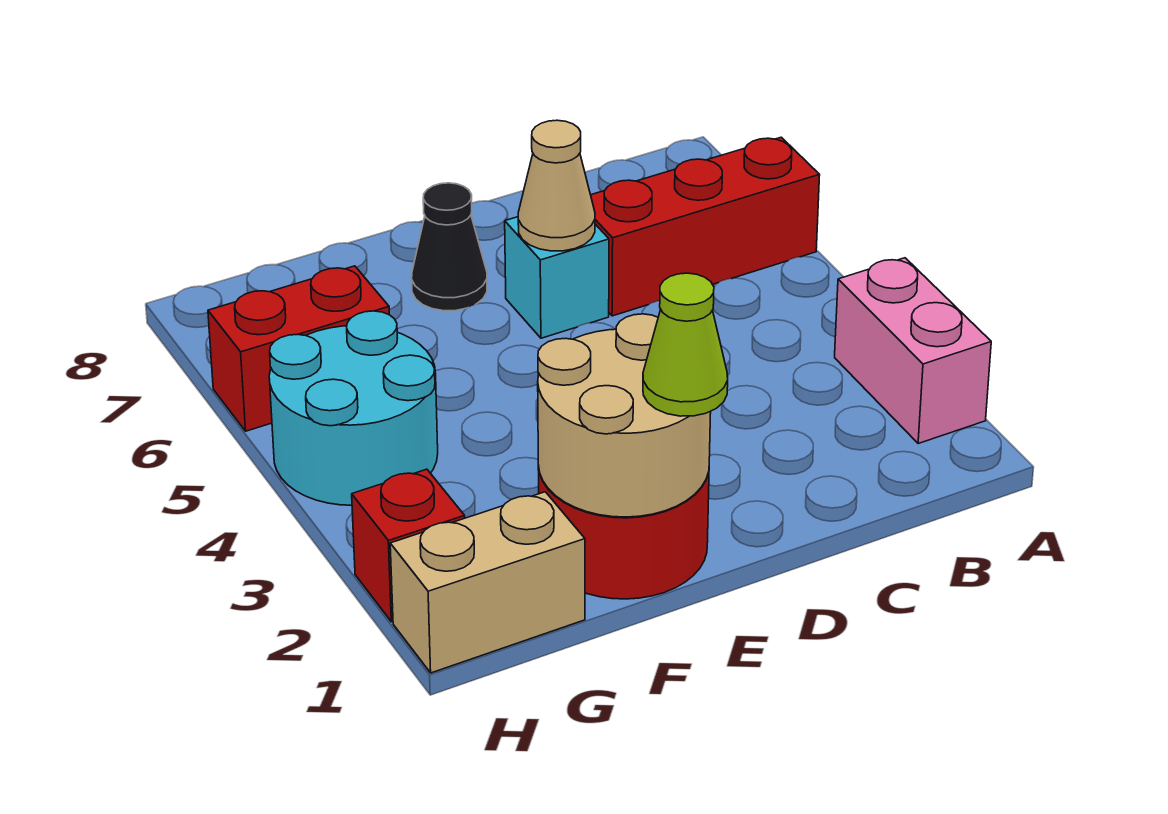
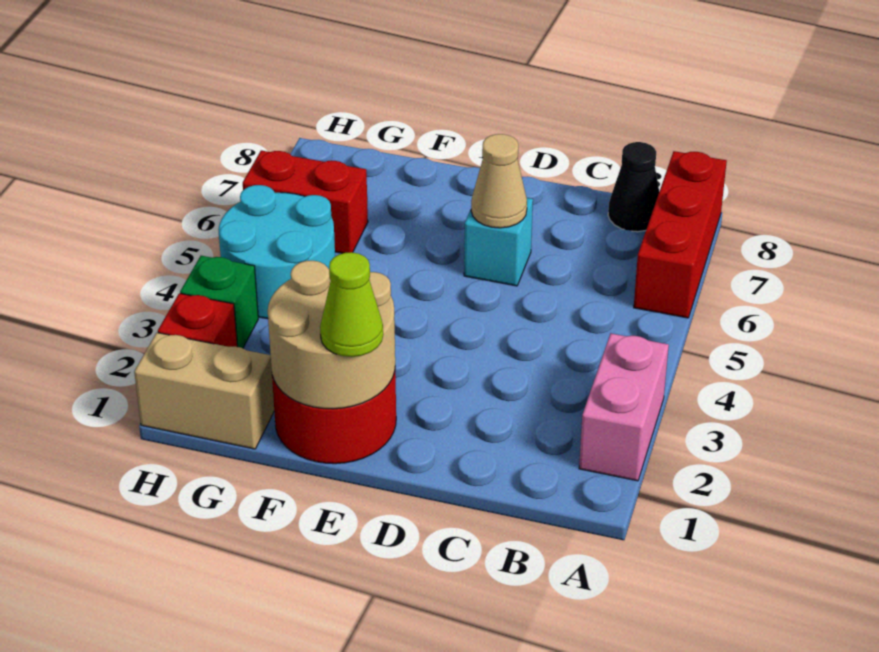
red brick A6:C6 level 1 -> red brick A6:A8 level 1
black cone E7 level 1 -> black cone B8 level 1
none -> green brick H3 level 1

